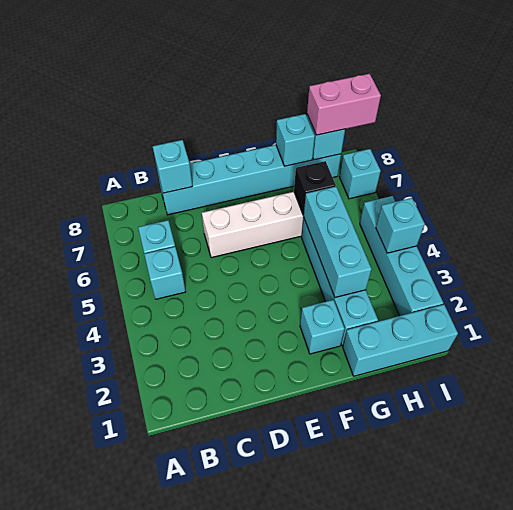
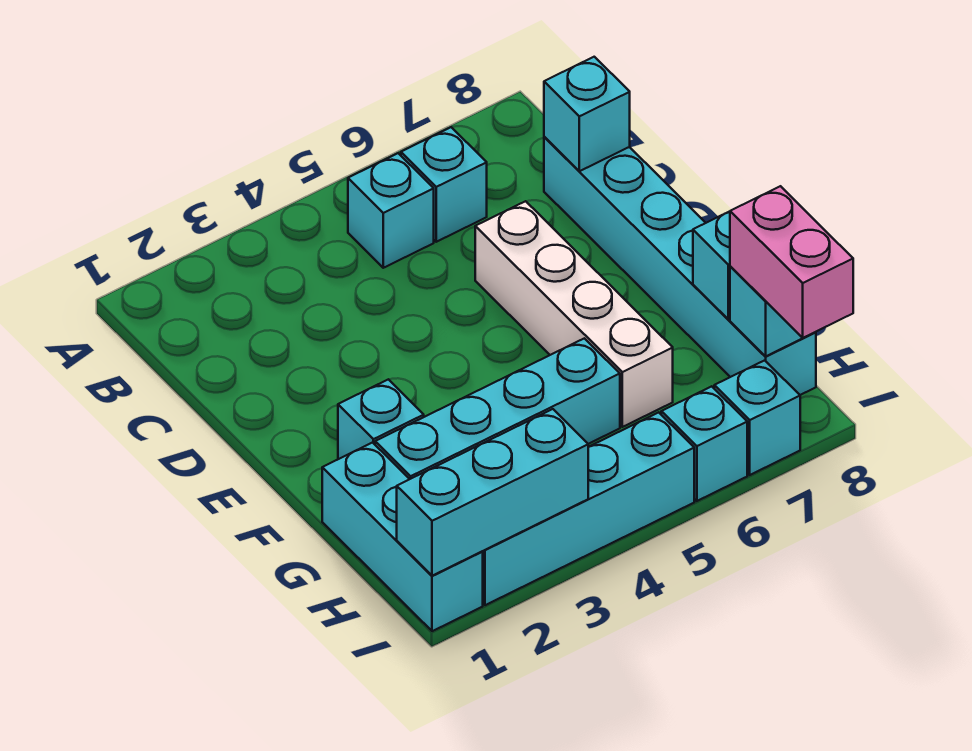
cyan brick G3:G5 level 2 -> cyan brick I1:I3 level 2
black brick G6 level 2 -> none
cyan brick I4 level 2 -> cyan brick I6 level 1

